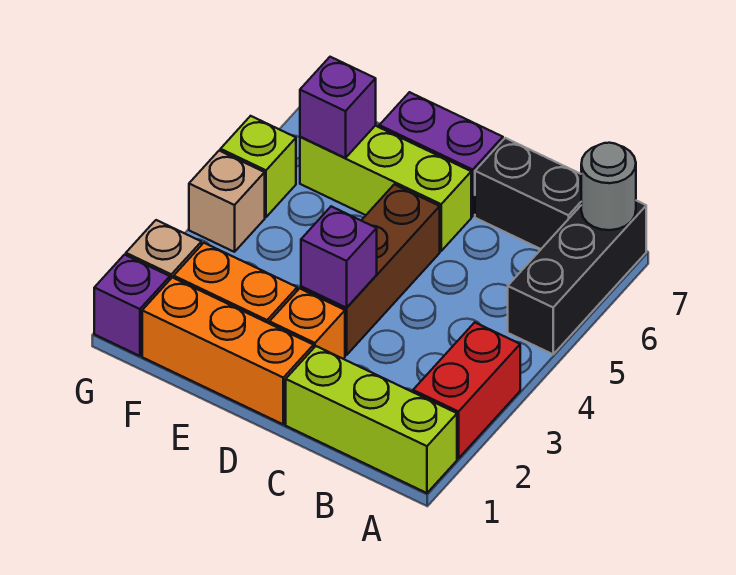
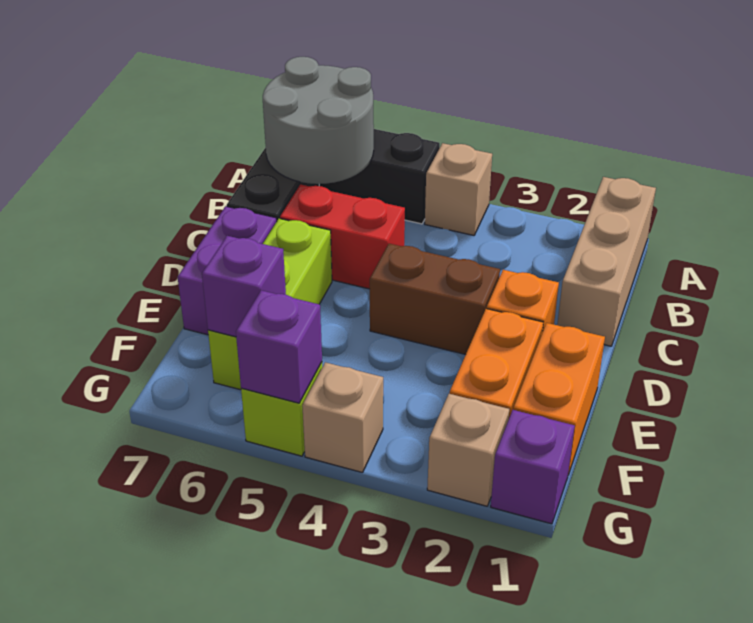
lime brick A1:C1 level 1 -> tan brick A1:C1 level 1
red brick A2:A3 level 1 -> red brick C5:C6 level 1
none -> tan brick A4 level 1
grey round brick A7 level 2 -> grey round brick A6:B7 level 2
orange brick D1:F1 level 1 -> orange brick E1:F1 level 1
brown brick D3:D5 level 1 -> brown brick D3:D4 level 1
purple brick D3 level 2 -> purple brick G5 level 2

